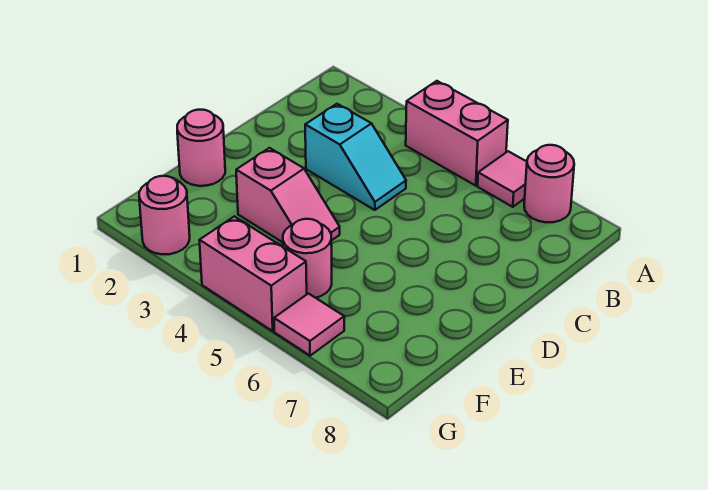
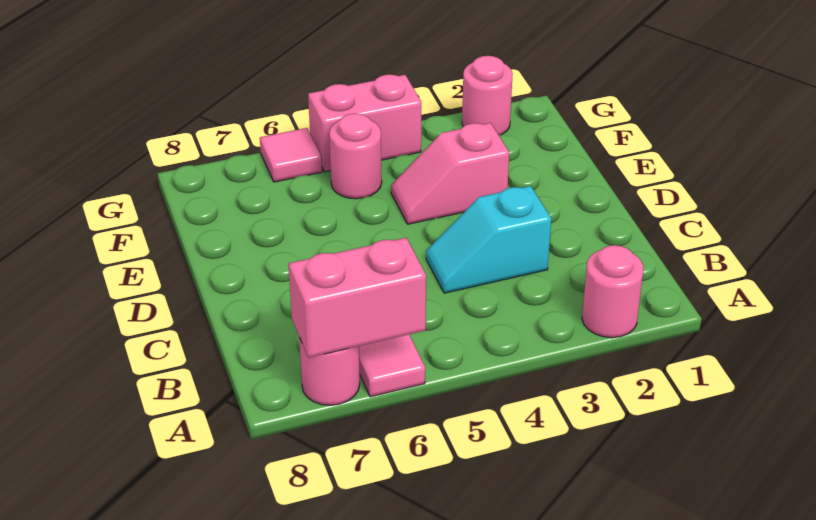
pink brick A4:A5 level 1 -> pink brick A6:A7 level 2
pink round brick E1 level 1 -> pink round brick A2 level 1

